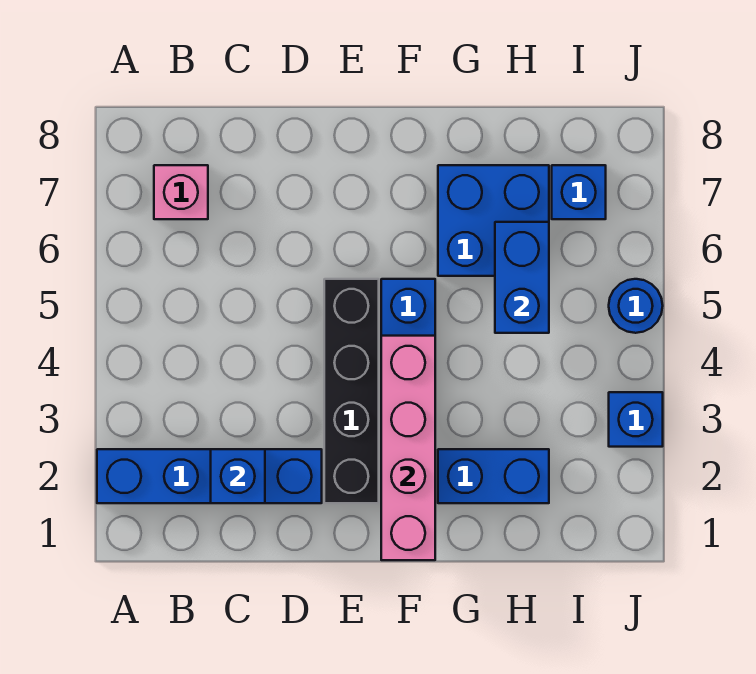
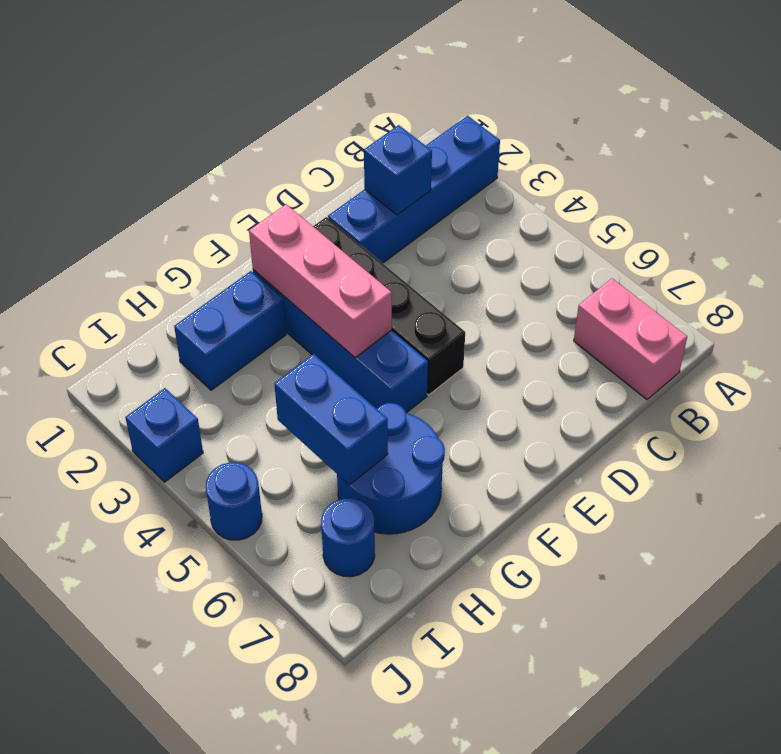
pink brick B7 level 1 -> pink brick B7:B8 level 1
pink brick F1:F4 level 2 -> pink brick F2:F4 level 2
blue brick G6:H7 level 1 -> blue round brick G6:H7 level 1
blue brick I7 level 1 -> blue round brick I7 level 1

